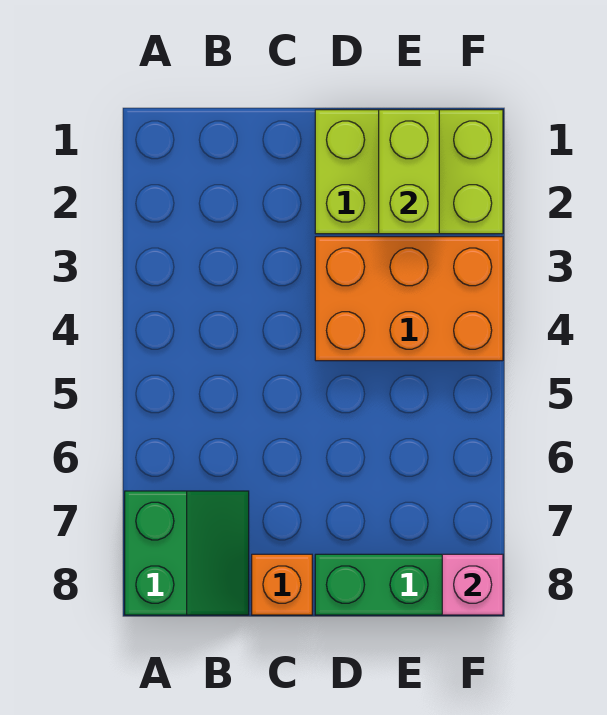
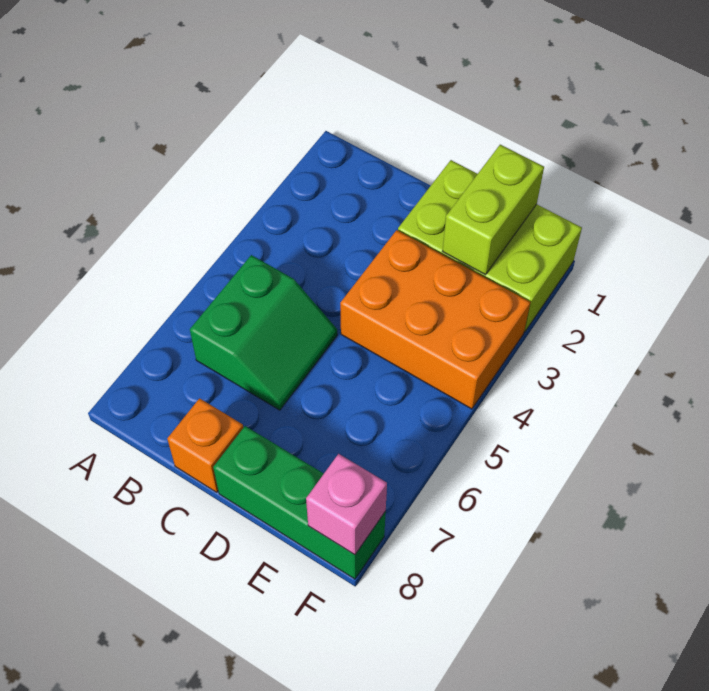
green slope A7:B8 level 1 top A -> green slope B5:C6 level 1 top B

